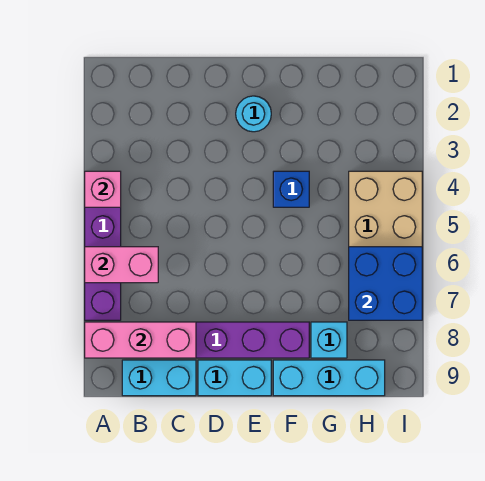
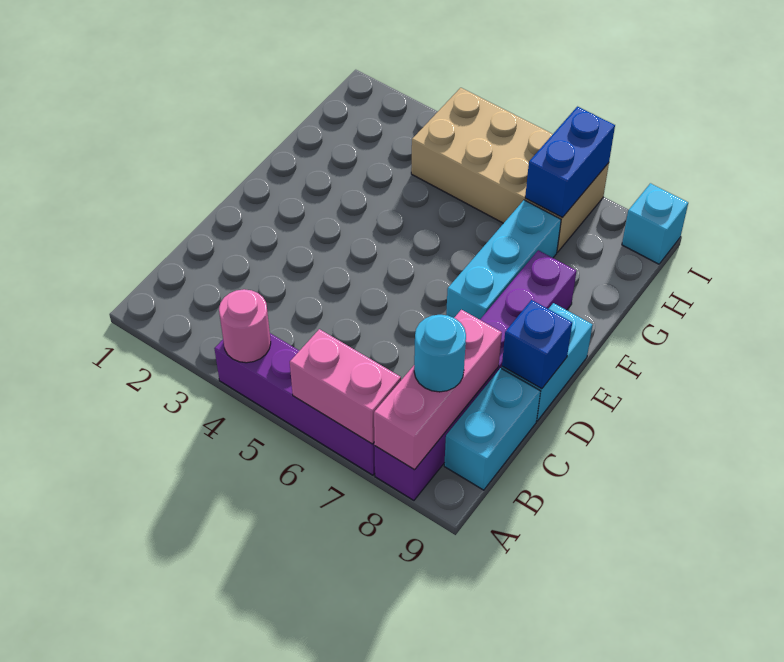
pink brick A4 level 2 -> pink round brick A4 level 2
pink brick A6:B6 level 2 -> pink brick A6:A7 level 2
cyan round brick E2 level 1 -> cyan round brick B8 level 3
blue brick F4 level 1 -> blue brick D9 level 2
cyan brick F9:H9 level 1 -> cyan brick E7:G7 level 1
cyan brick G8 level 1 -> cyan brick I9 level 1
blue brick H6:I7 level 2 -> blue brick H7:I7 level 2

